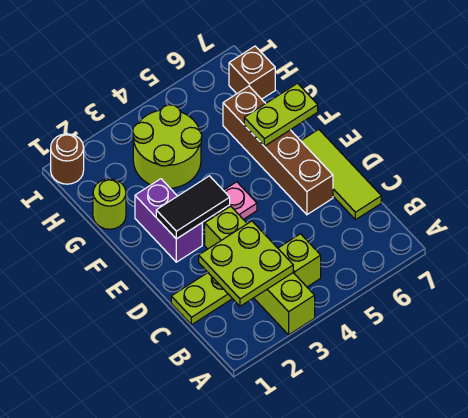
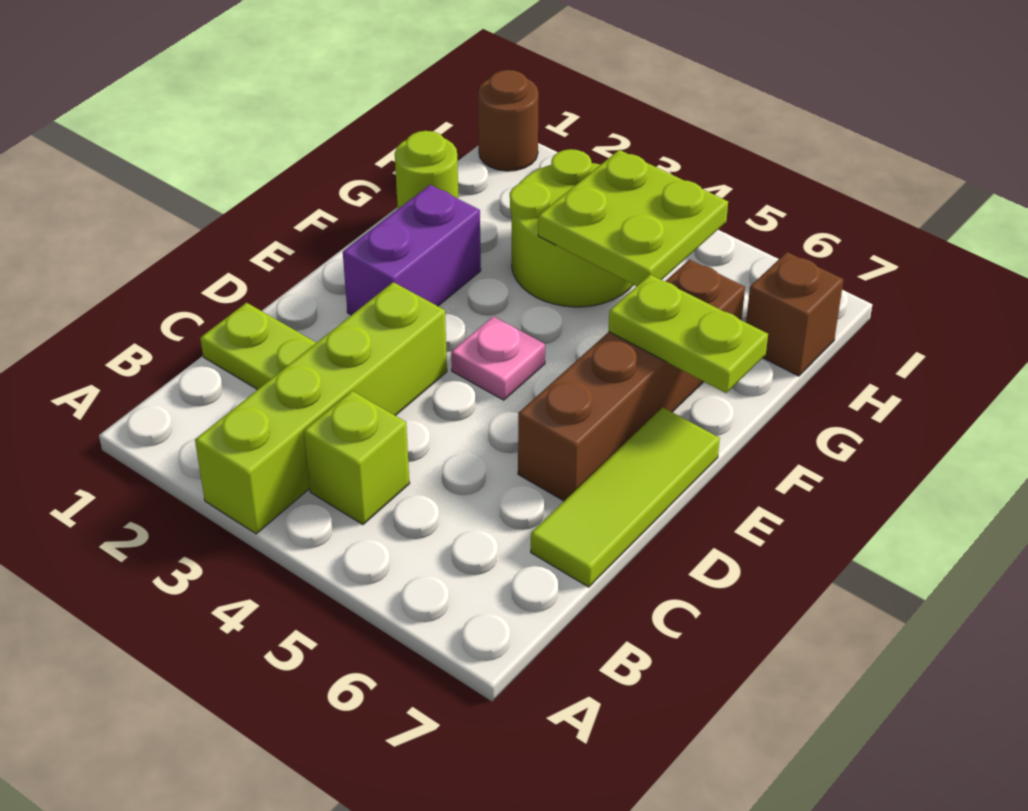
lime plate B2:C3 level 2 -> lime plate G4:H5 level 2
black tile E2:E3 level 2 -> none

